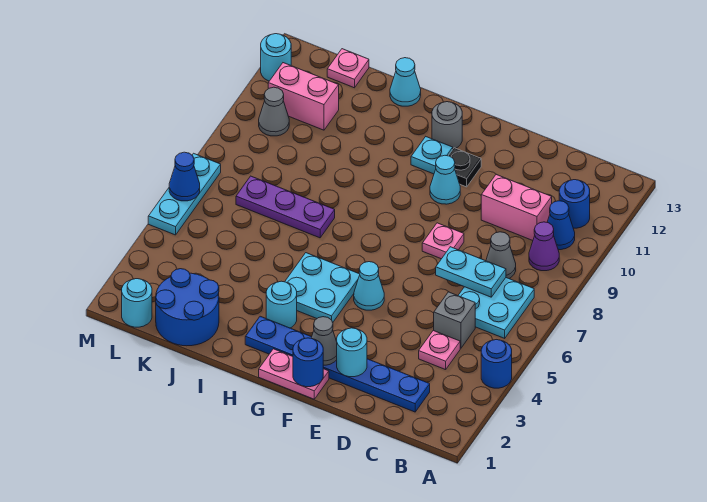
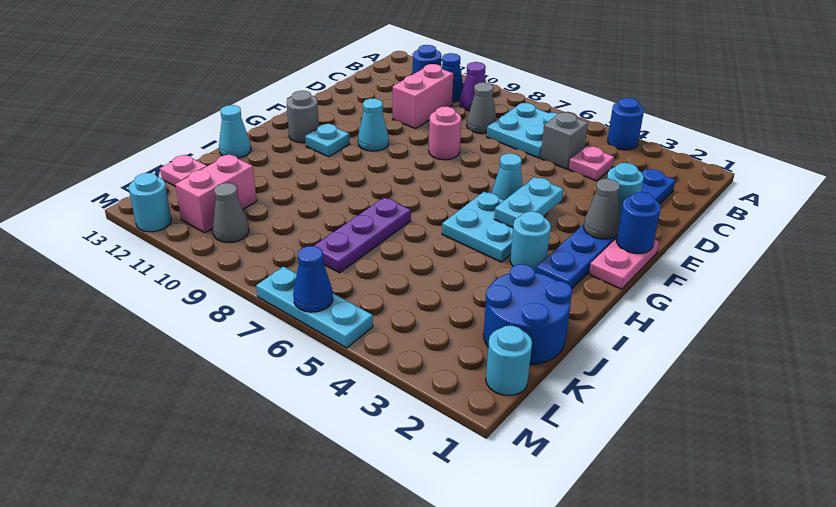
cyan plate C7:D7 level 2 -> cyan plate F4:G4 level 2
pink plate E8 level 1 -> pink round brick E8 level 1
black plate F11 level 1 -> none

